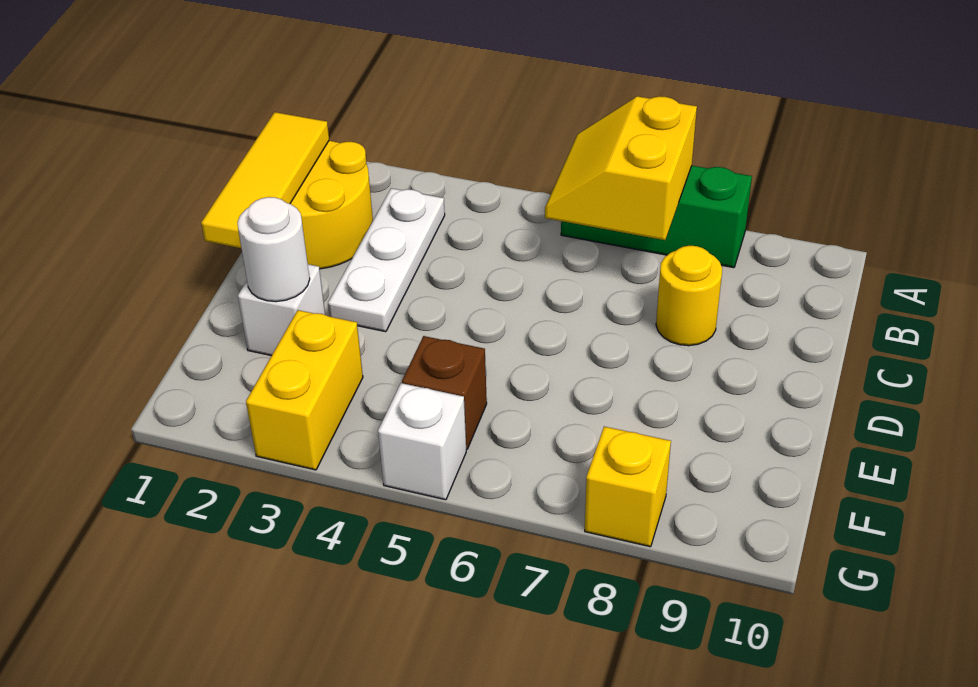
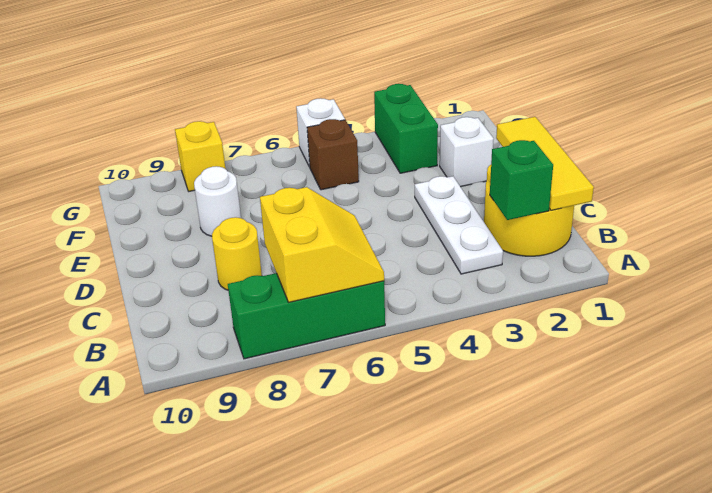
none -> green brick B2 level 2
white round brick E2 level 2 -> white round brick E8 level 1
yellow brick F3:G3 level 1 -> green brick F3:G3 level 1

